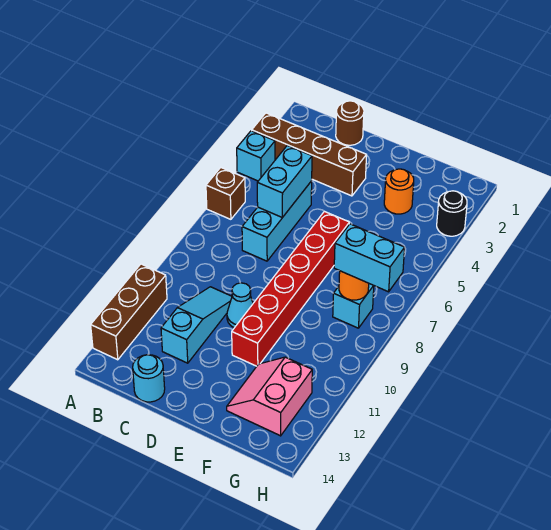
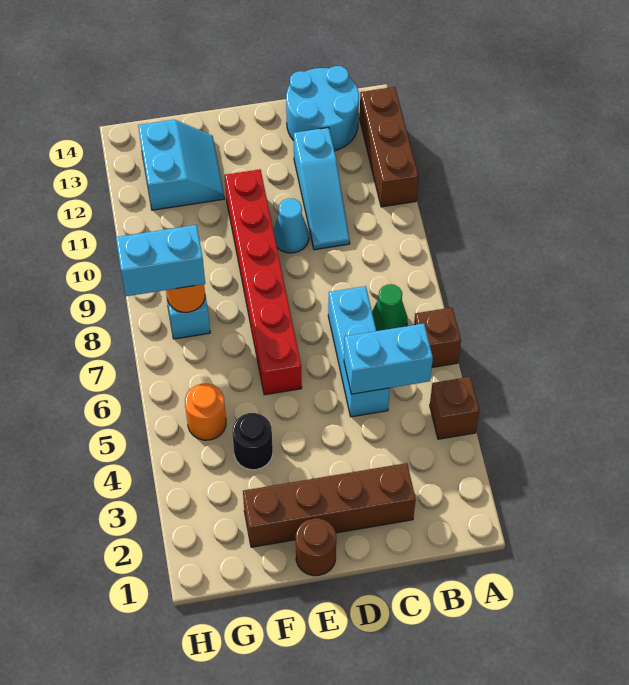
brown brick A3:D3 level 1 -> brown brick C2:F2 level 1
cyan brick A4 level 1 -> brown brick A4 level 1
none -> green cone B7 level 1
brown round brick C1 level 1 -> brown round brick E1 level 1
cyan brick C5:C6 level 2 -> cyan brick B5:C5 level 2
cyan round brick C14 level 1 -> cyan round brick B13:C14 level 1
orange round brick F3 level 1 -> orange round brick G5 level 1
pink slope F12:G13 level 1 top G -> cyan slope F12:G13 level 1 top G
black round brick H3 level 1 -> black round brick F4 level 1

